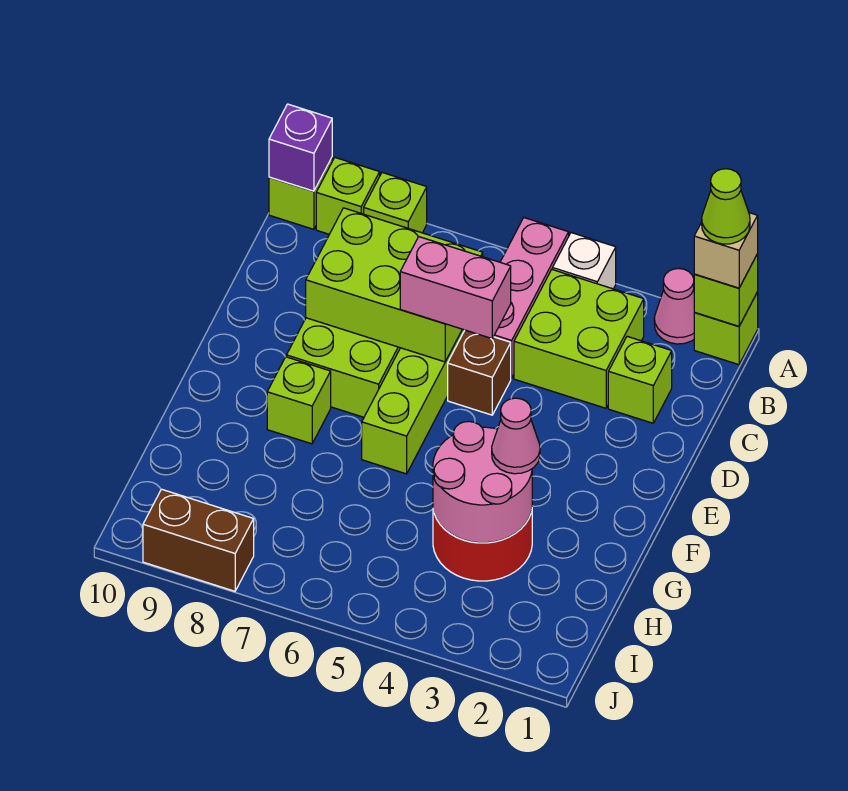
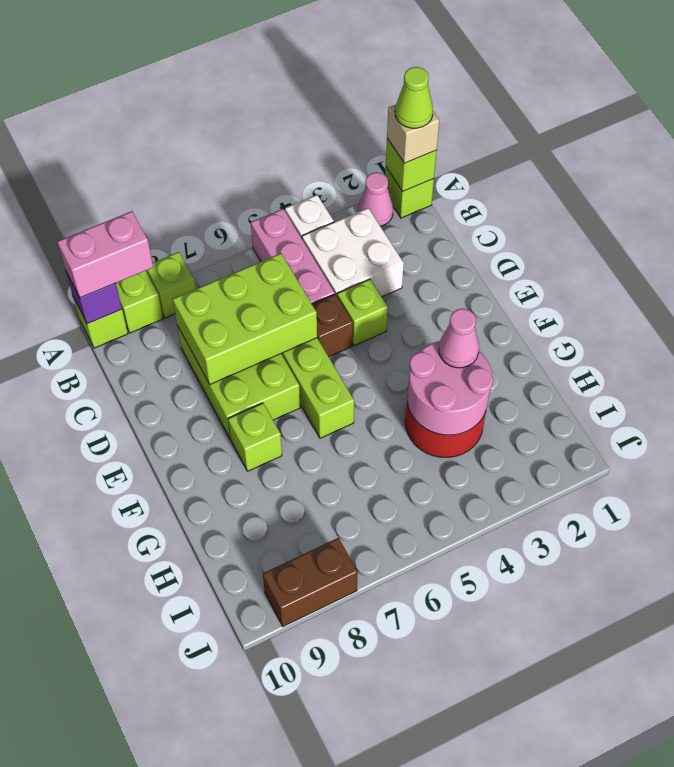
lime brick B3:C4 level 1 -> white brick B3:C4 level 1
lime brick C2 level 1 -> lime brick D4 level 1
pink brick D5:D6 level 3 -> pink brick A9:A10 level 3

